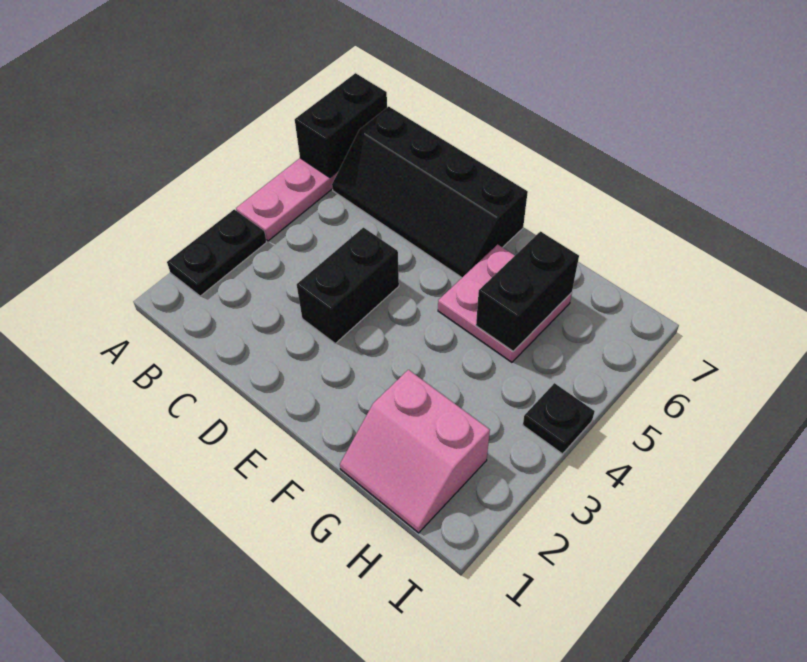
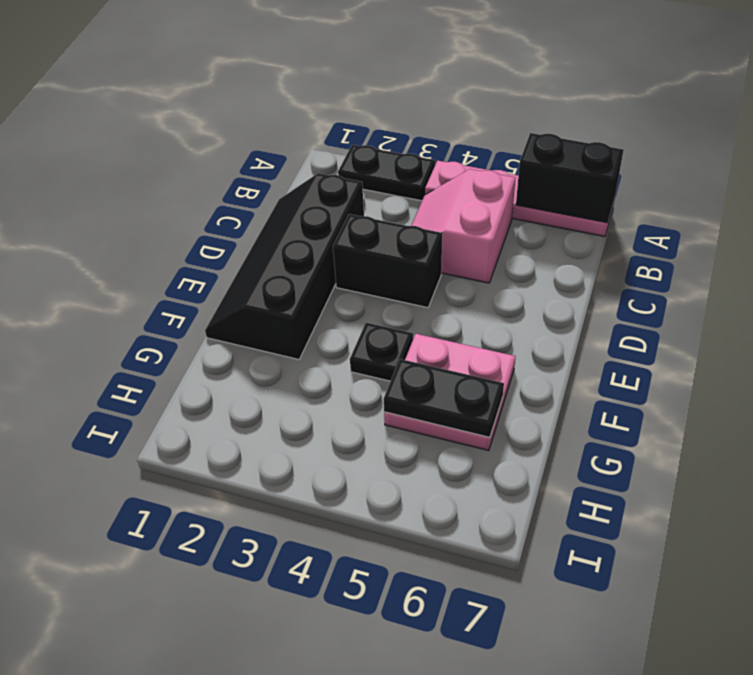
black slope B6:E7 level 1 top 7 -> black slope C1:F2 level 1 top 2
pink slope G1:H2 level 1 top 2 -> pink slope B4:C5 level 1 top 5
black brick G5:G6 level 2 -> black plate G5:G6 level 2
black plate I4 level 1 -> black plate F4 level 1

